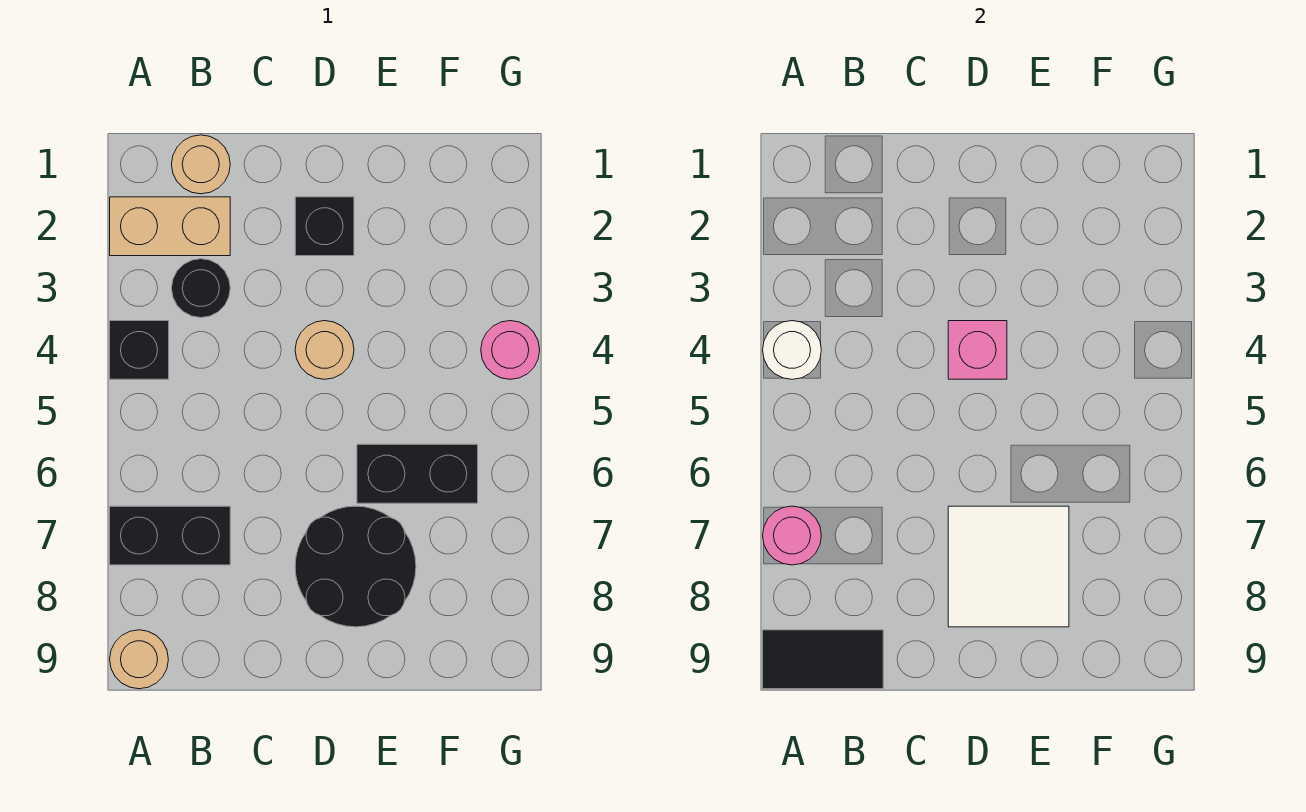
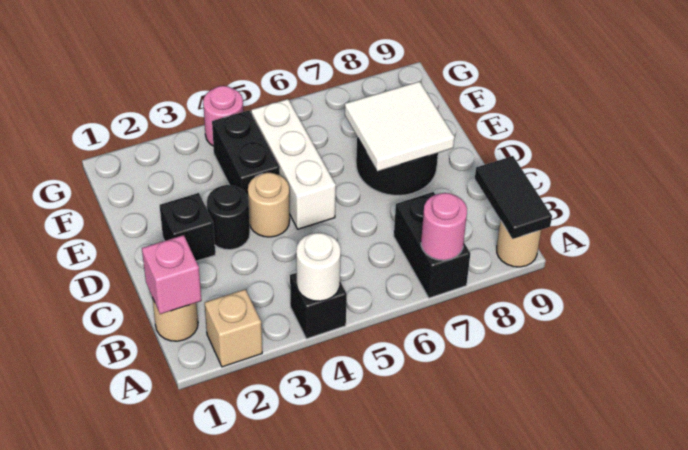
tan brick A2:B2 level 1 -> tan brick A2 level 1
black round brick B3 level 1 -> black round brick D3 level 1
pink brick D4 level 2 -> pink brick B1 level 2
none -> white brick D5:F5 level 1
black brick E6:F6 level 1 -> black brick E4:F4 level 1

